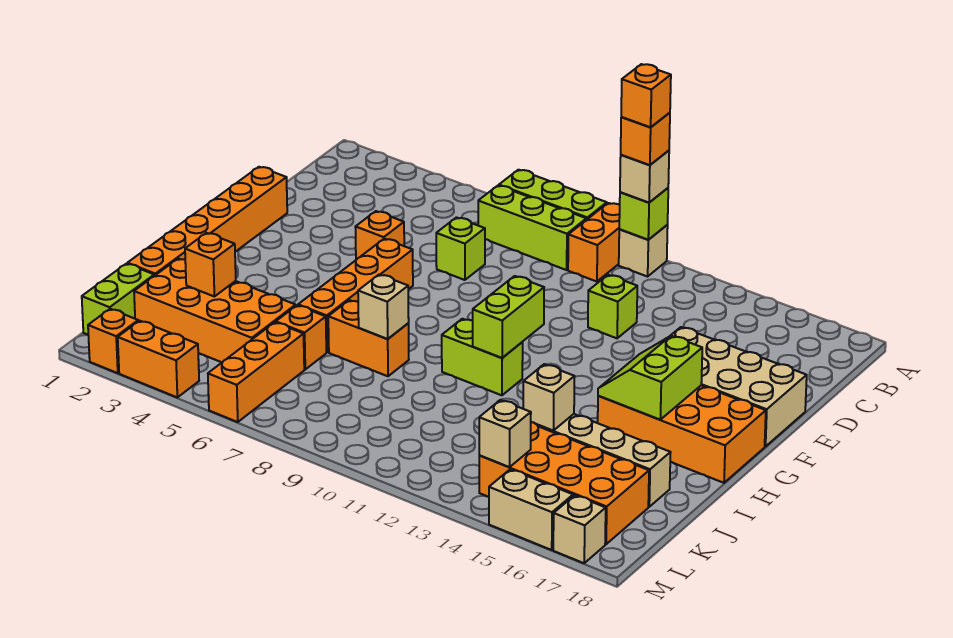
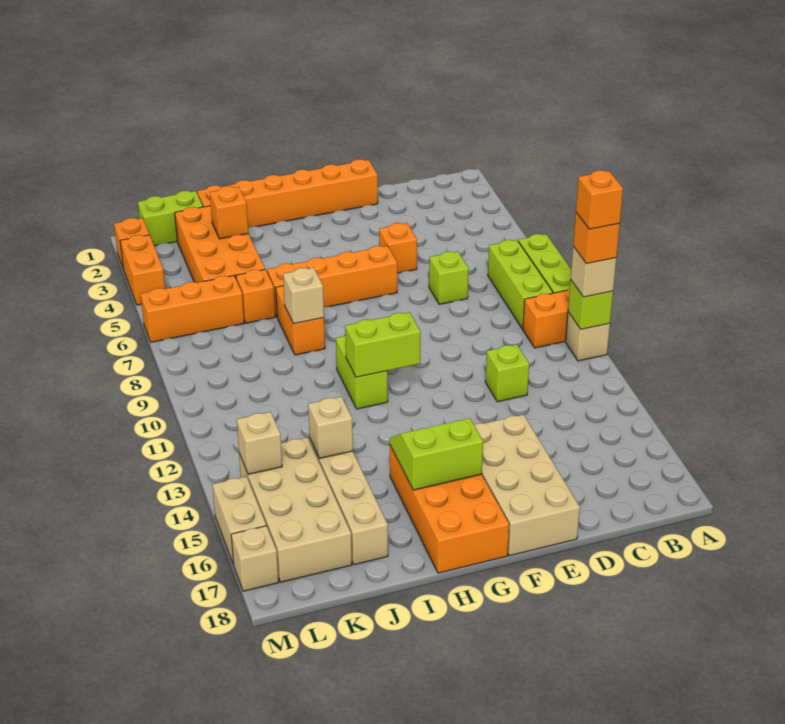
orange brick K14:L17 level 1 -> tan brick K14:L17 level 1

